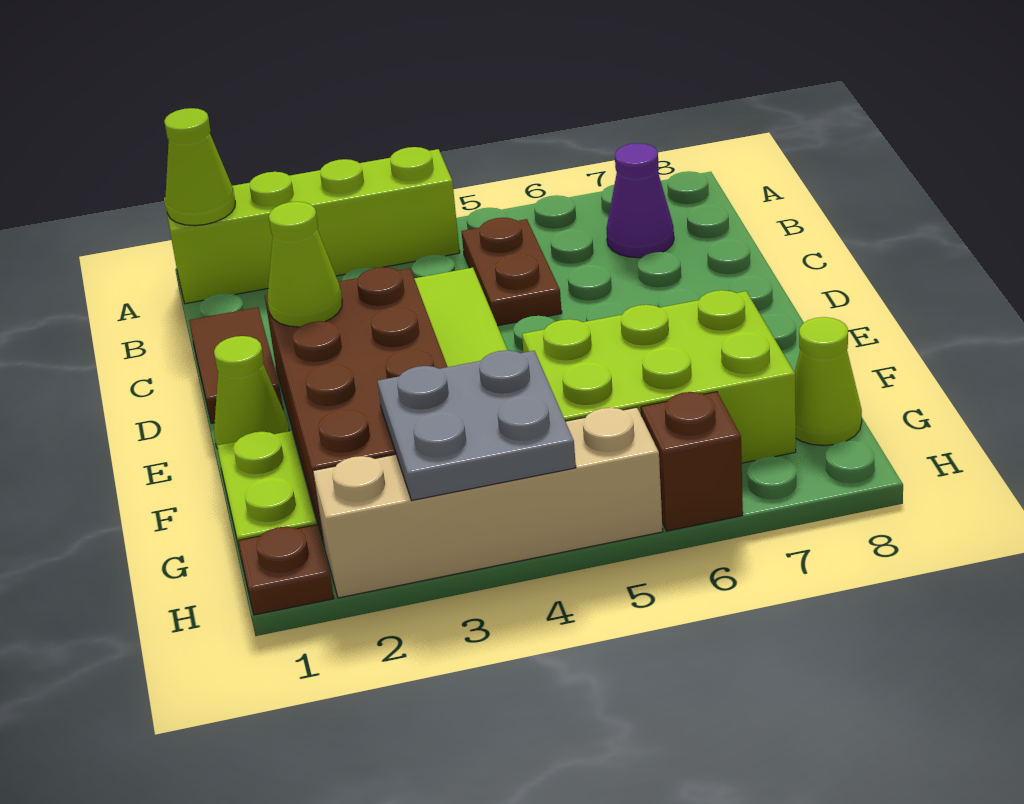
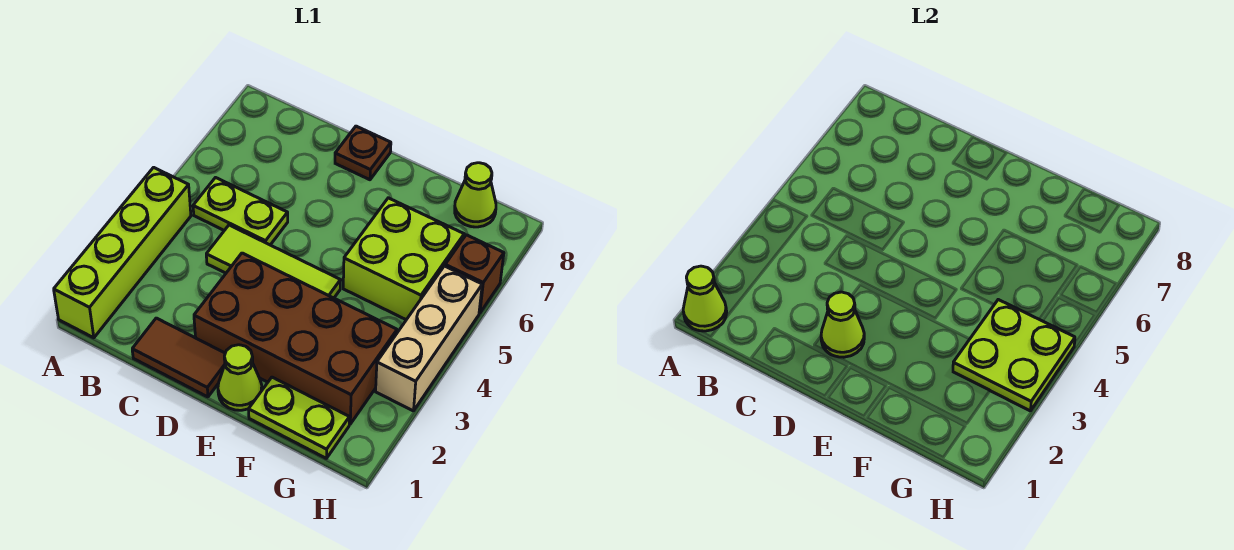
brown plate B5:C5 level 1 -> lime plate B5:C5 level 1
purple cone B7 level 1 -> none
lime brick F5:G7 level 1 -> lime brick F5:G6 level 1
grey plate G3:H4 level 2 -> lime plate G3:H4 level 2
brown plate H1 level 1 -> brown plate D8 level 1
tan brick H2:H5 level 1 -> tan brick H3:H5 level 1

